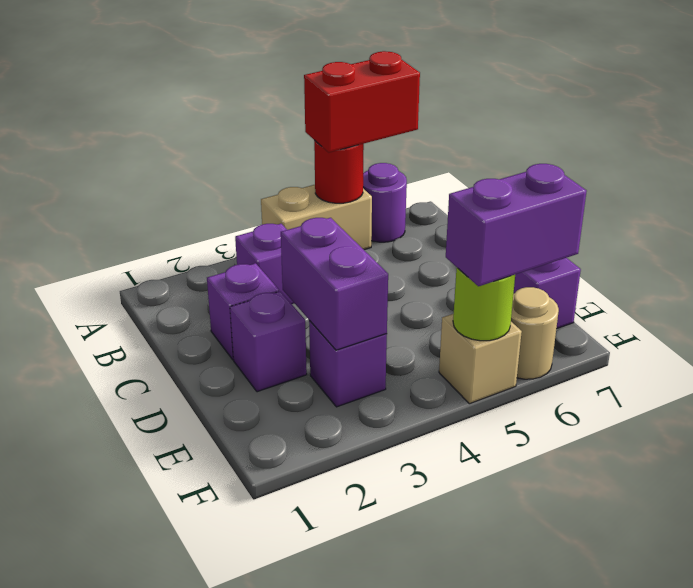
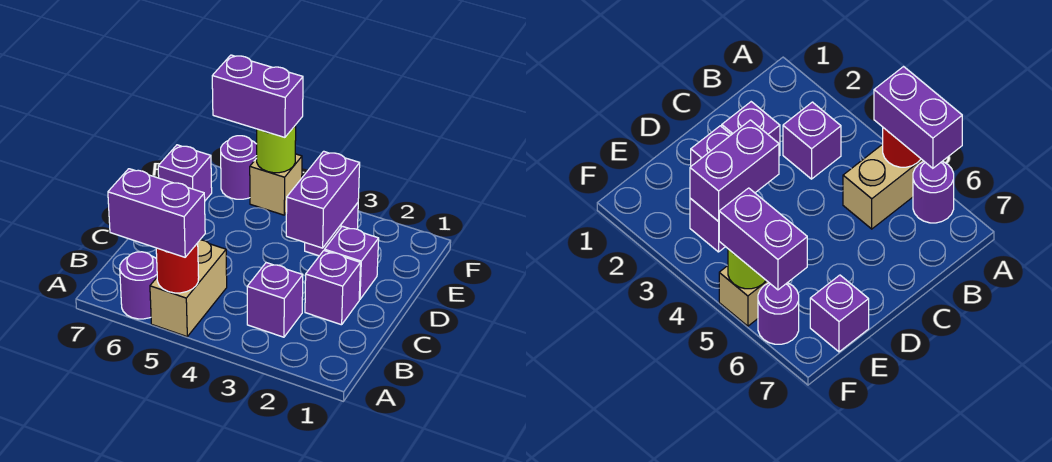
tan brick A4:A5 level 1 -> tan brick A5:B5 level 1
red brick A5:A6 level 3 -> purple brick A5:A6 level 3
tan round brick F6 level 1 -> purple round brick F6 level 1

